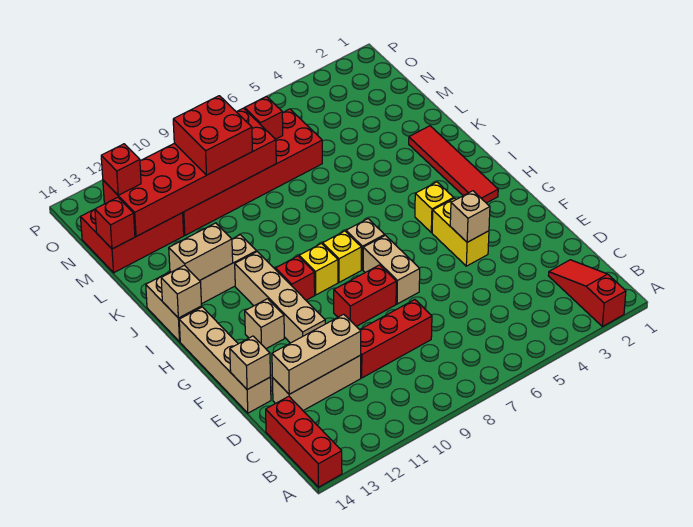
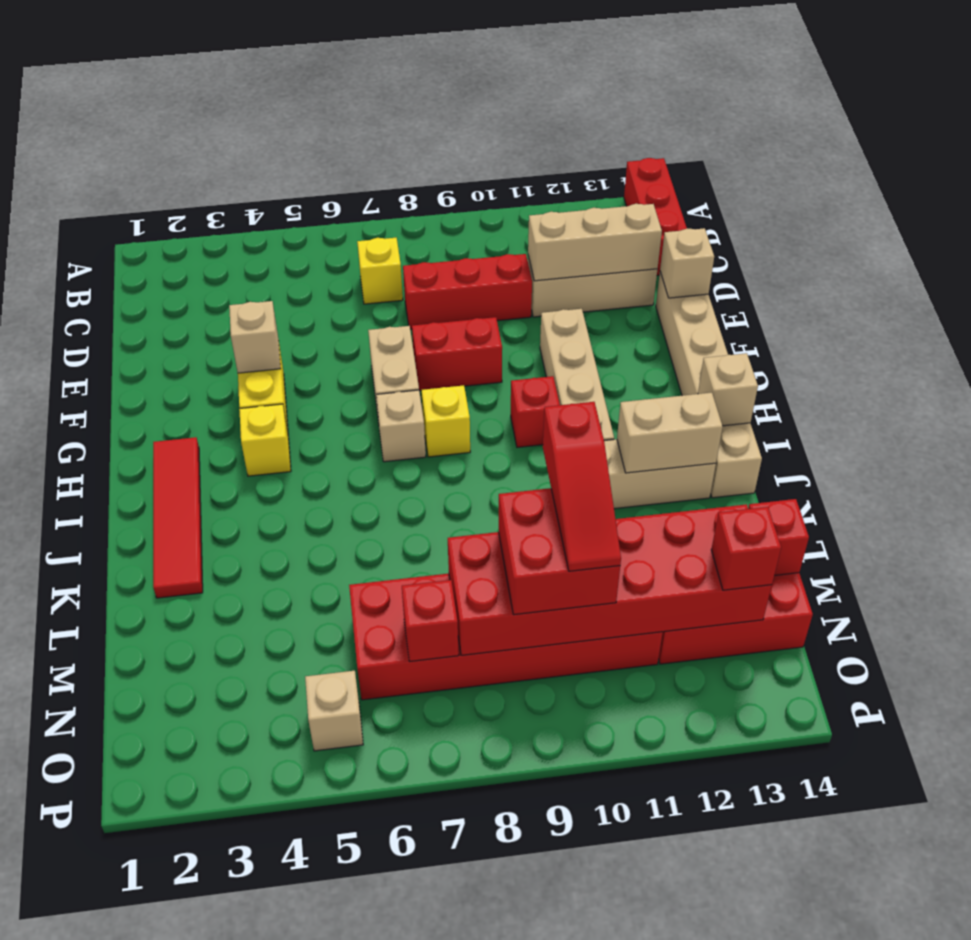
red slope A2:C2 level 1 top A -> red slope L10:N10 level 4 top L
tan brick G12 level 1 -> tan brick O5 level 1
yellow brick H9 level 1 -> yellow brick C7 level 1

